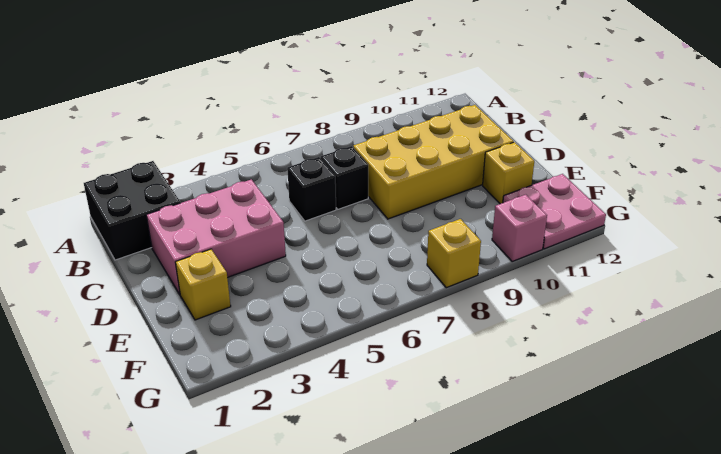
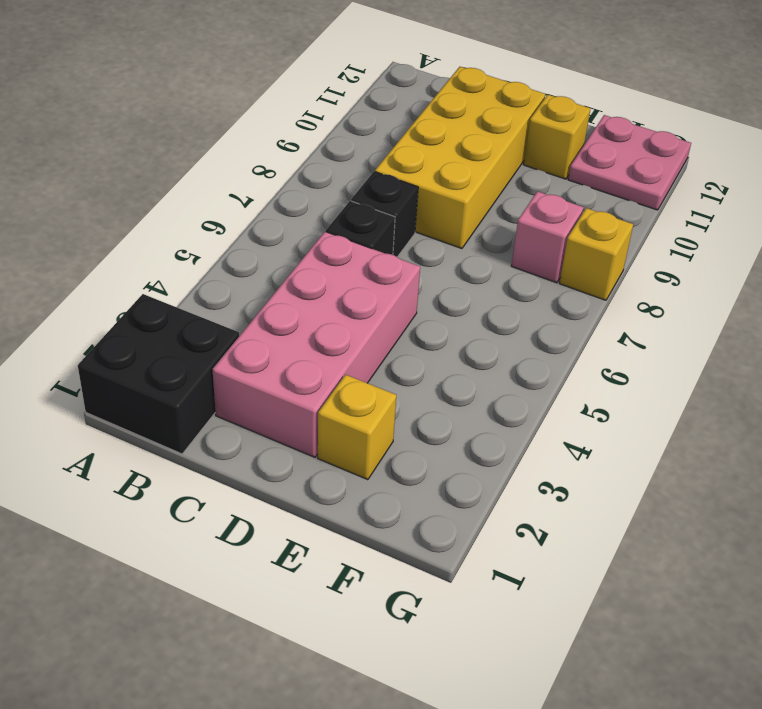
pink brick C2:D4 level 1 -> pink brick C2:D5 level 1
pink brick G10 level 1 -> pink brick F8 level 1

